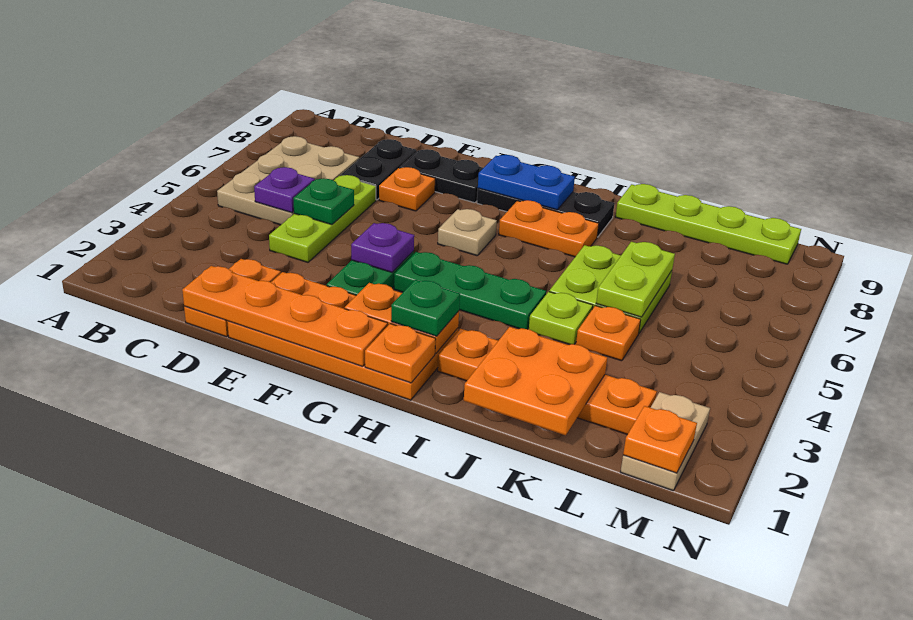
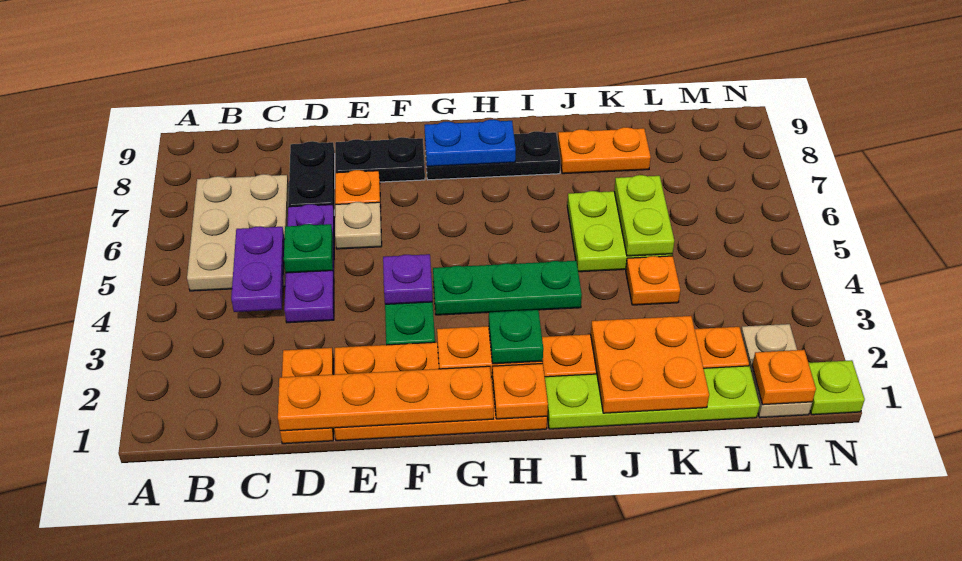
purple plate C5 level 2 -> purple plate C4:C5 level 2
lime plate D4:D6 level 1 -> purple plate D4:D6 level 1
tan plate G6 level 1 -> tan plate E6 level 1
orange plate H7:I7 level 1 -> orange plate J8:K8 level 1
lime plate J4 level 1 -> lime plate N1 level 1
lime plate J9:M9 level 1 -> lime plate I1:L1 level 1

